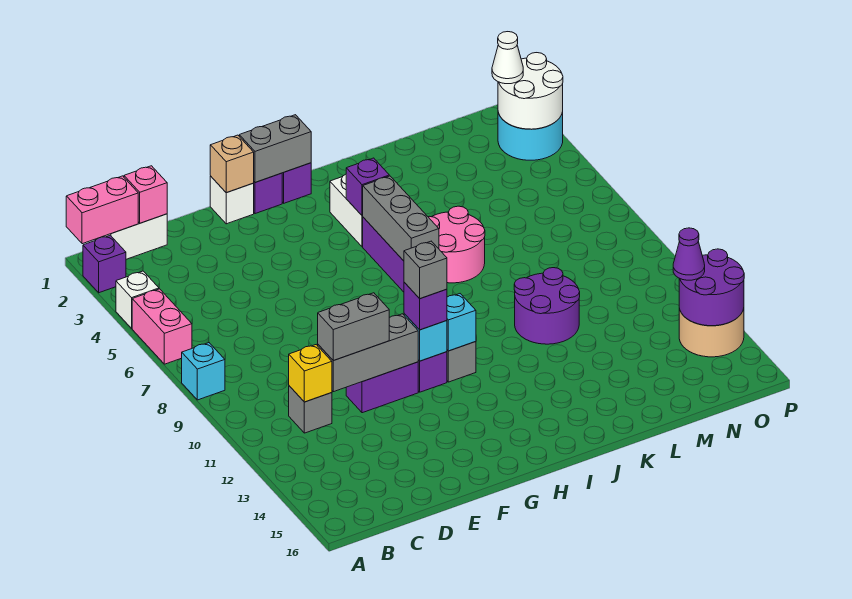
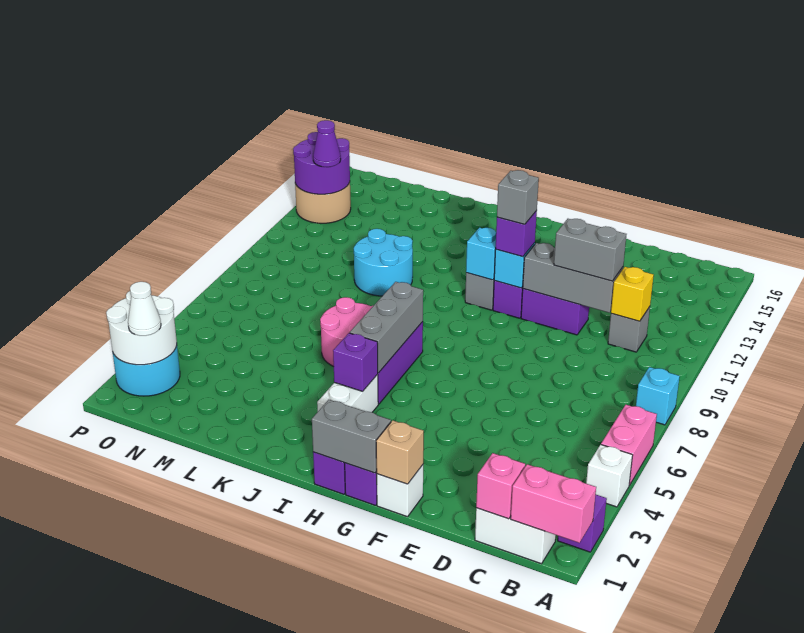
purple round brick K10:L11 level 1 -> cyan round brick K10:L11 level 1

